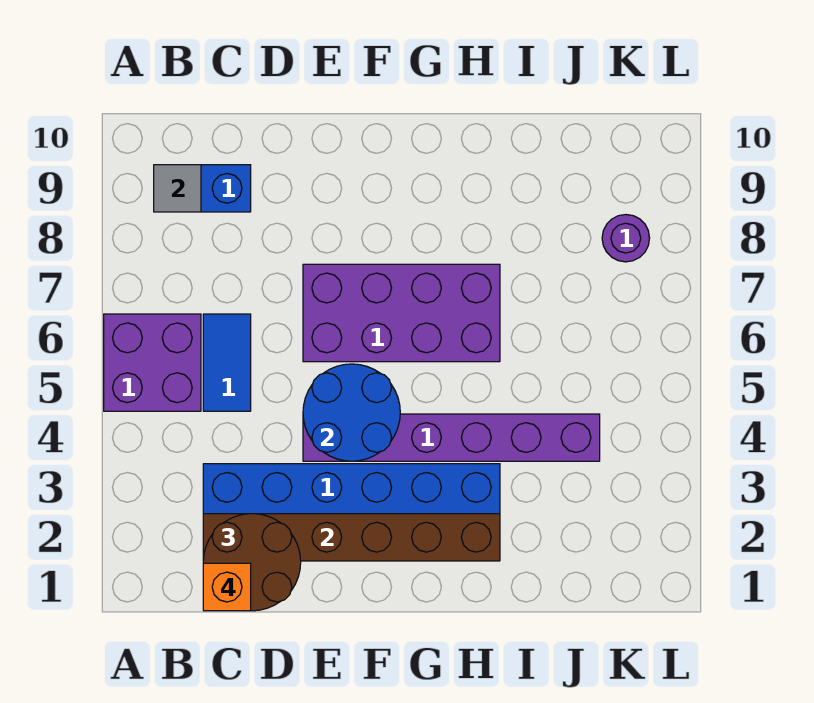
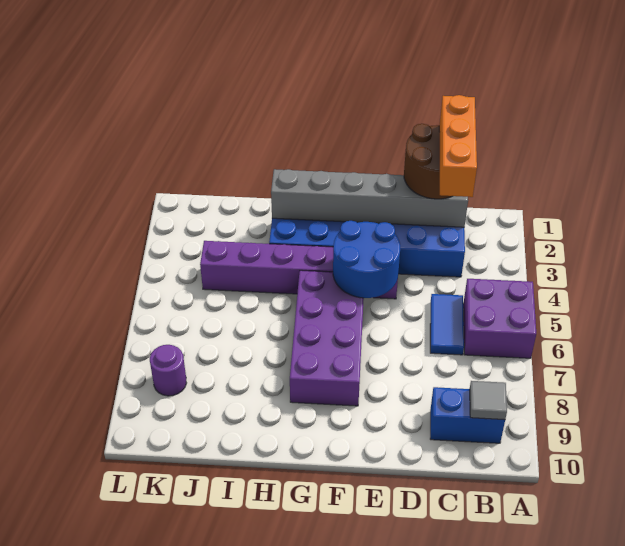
orange brick C1 level 4 -> orange brick C1:C3 level 4
brown brick C2:H2 level 2 -> grey brick C2:H2 level 2
purple brick E6:H7 level 1 -> purple brick F5:G8 level 1

